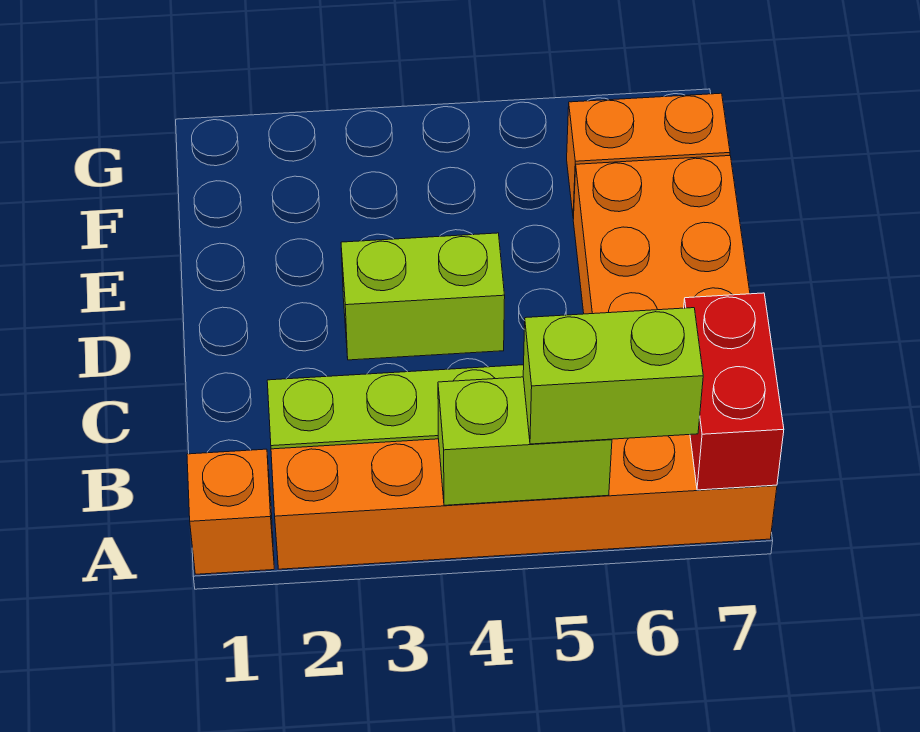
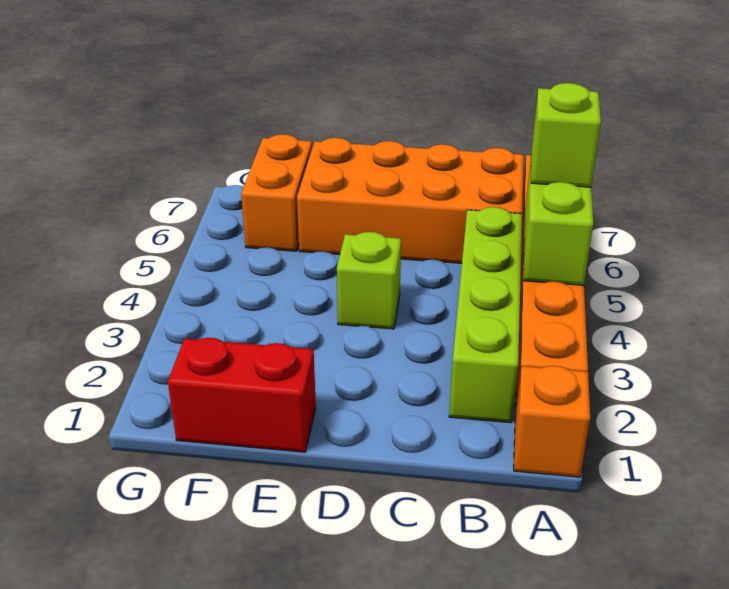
lime brick A5:A6 level 3 -> lime brick A5 level 3
red brick A7:B7 level 2 -> red brick E1:F1 level 1
lime brick D3:D4 level 1 -> lime brick D4 level 1

